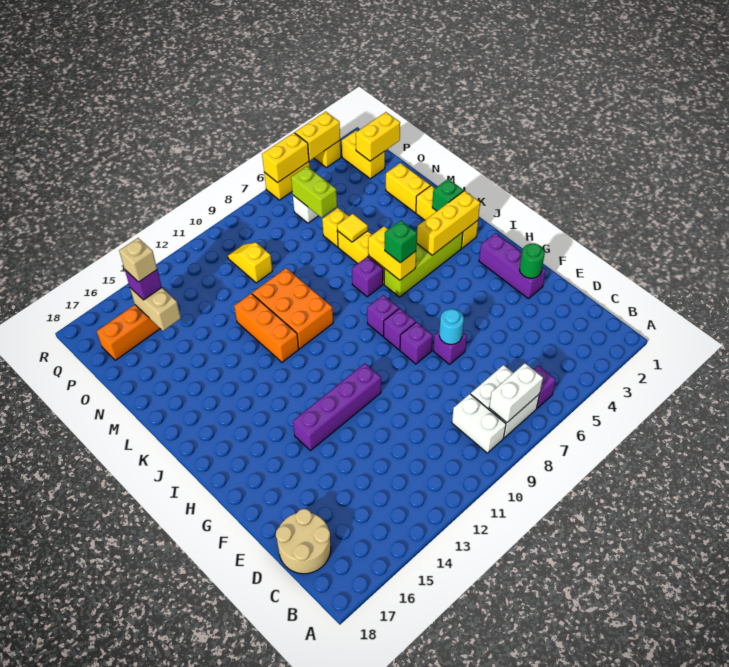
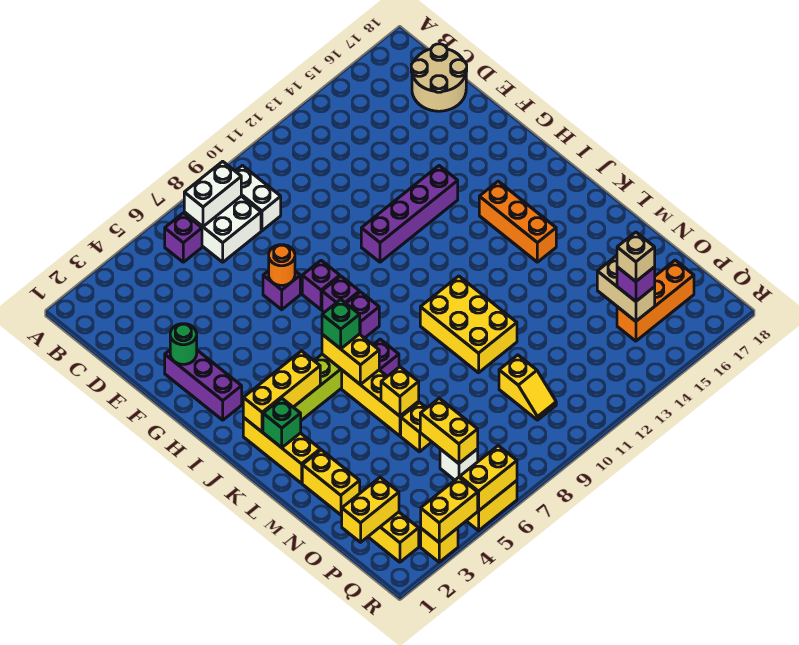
cyan round brick F7 level 2 -> orange round brick F7 level 2
orange brick K10:M11 level 1 -> yellow brick K10:M11 level 1
orange brick K12:M12 level 1 -> orange brick I15:K15 level 1
yellow tile M6 level 2 -> yellow brick M6 level 2
lime brick O6:P6 level 2 -> yellow brick O6:P6 level 2

